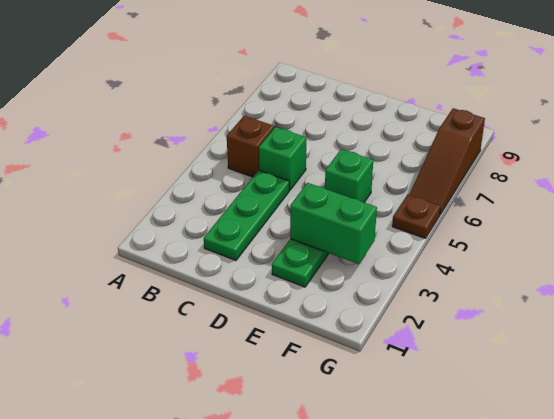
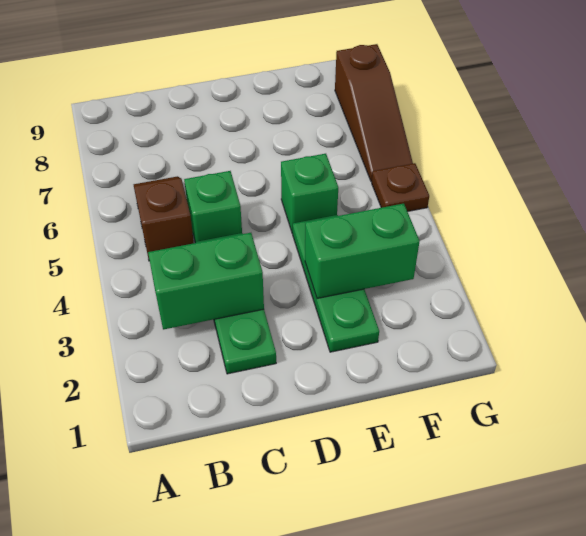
none -> green brick B3:C3 level 2

